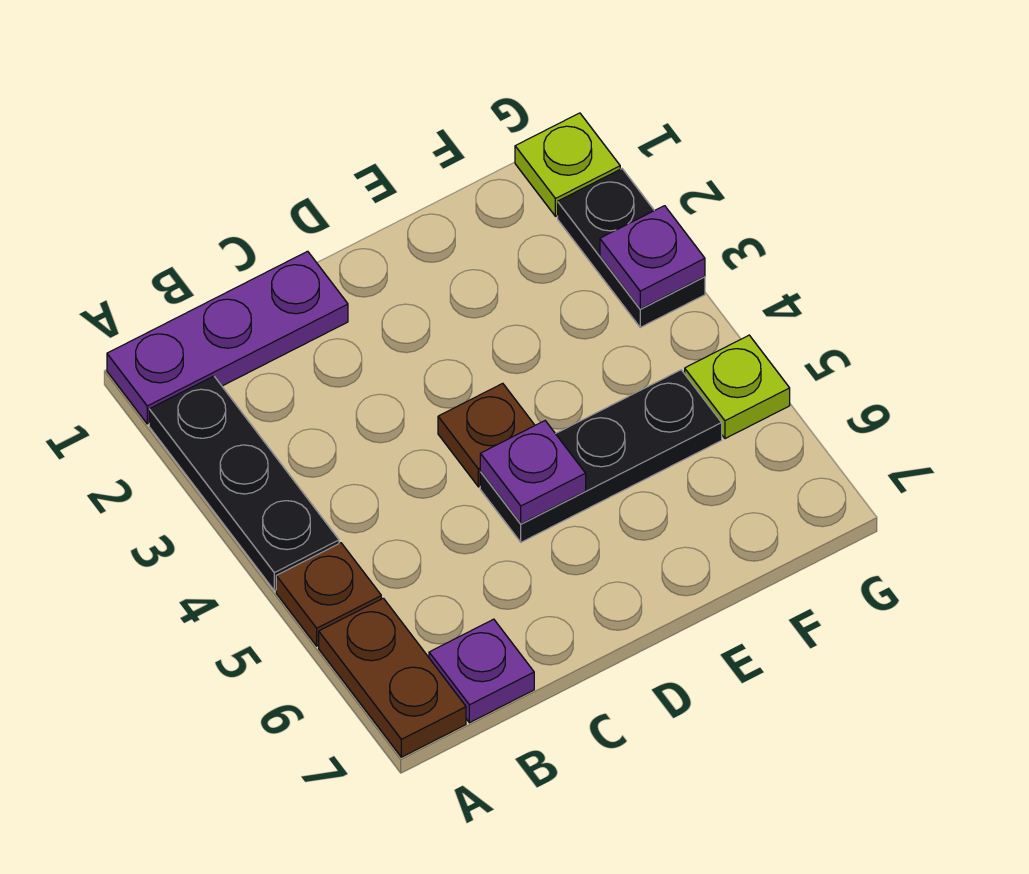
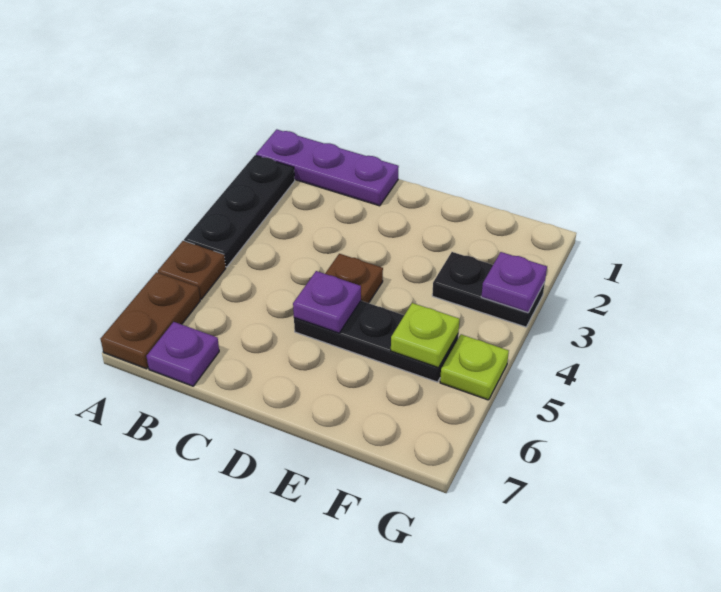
lime plate G1 level 1 -> lime plate F5 level 2
black plate G2:G3 level 1 -> black plate F3:G3 level 1

